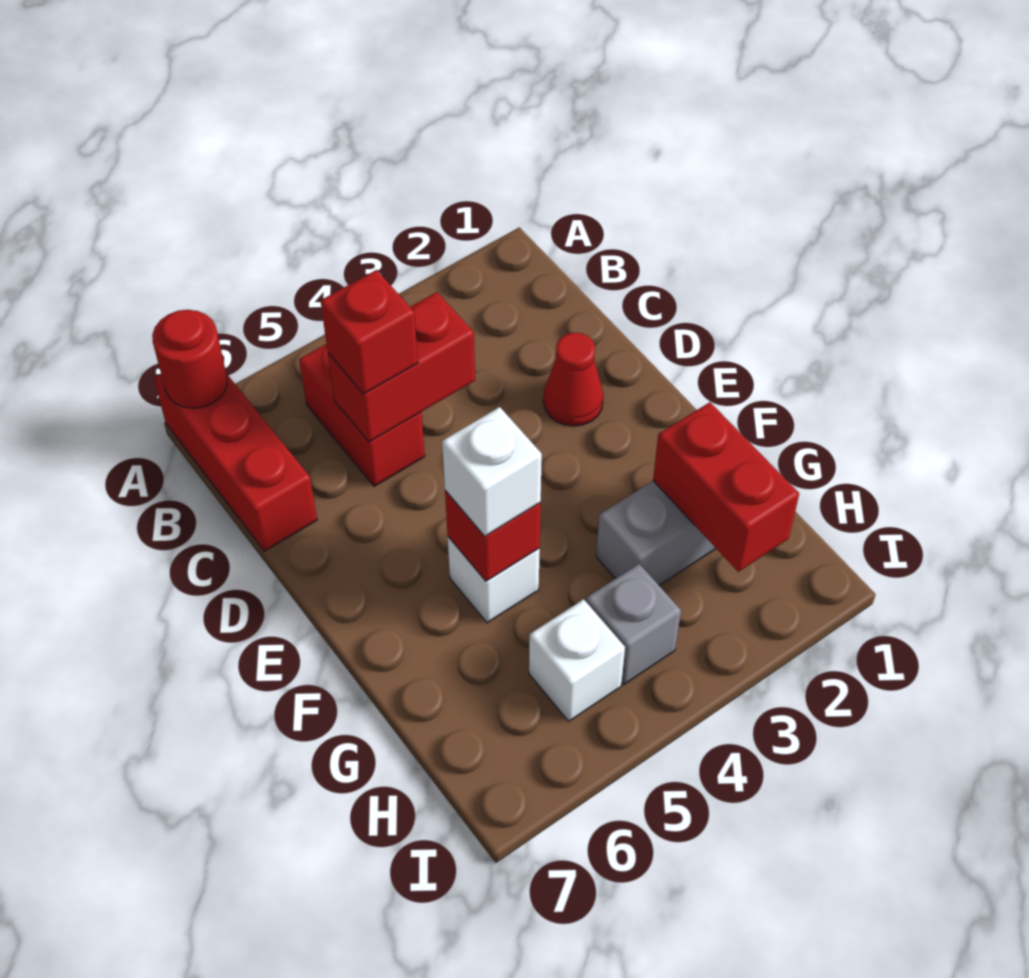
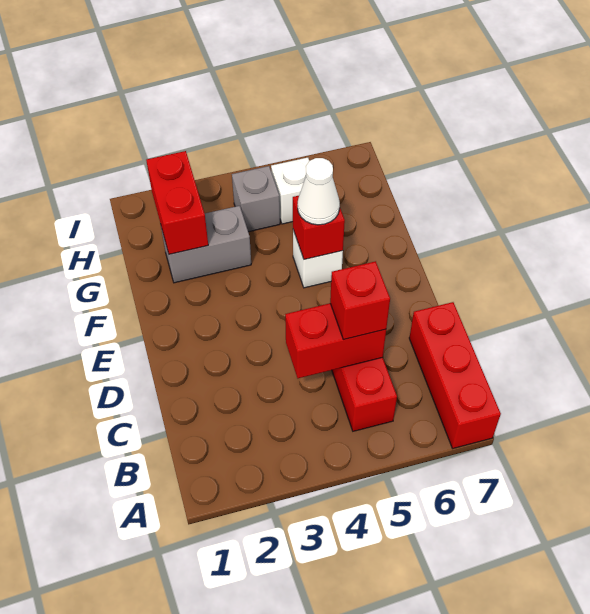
red round brick A7 level 2 -> none
red cone D2 level 1 -> none
white brick F5 level 3 -> white cone F5 level 3

